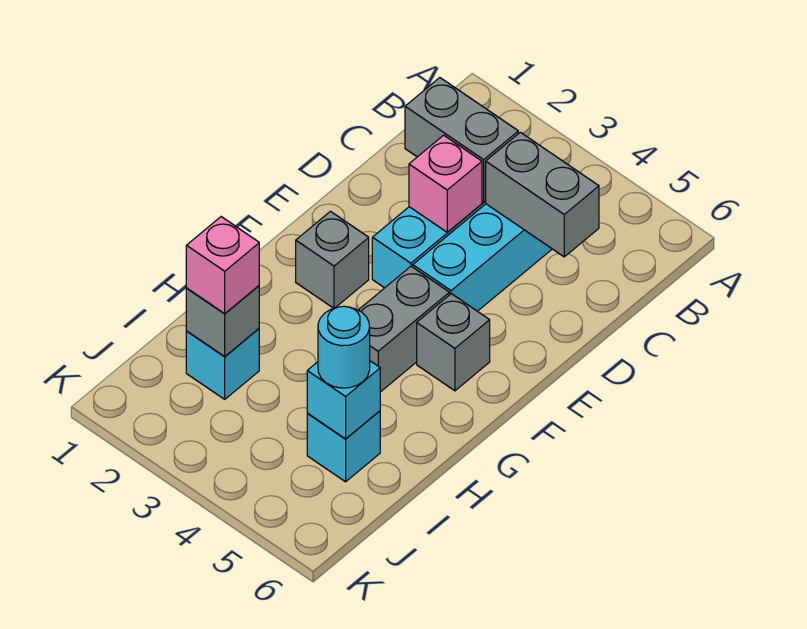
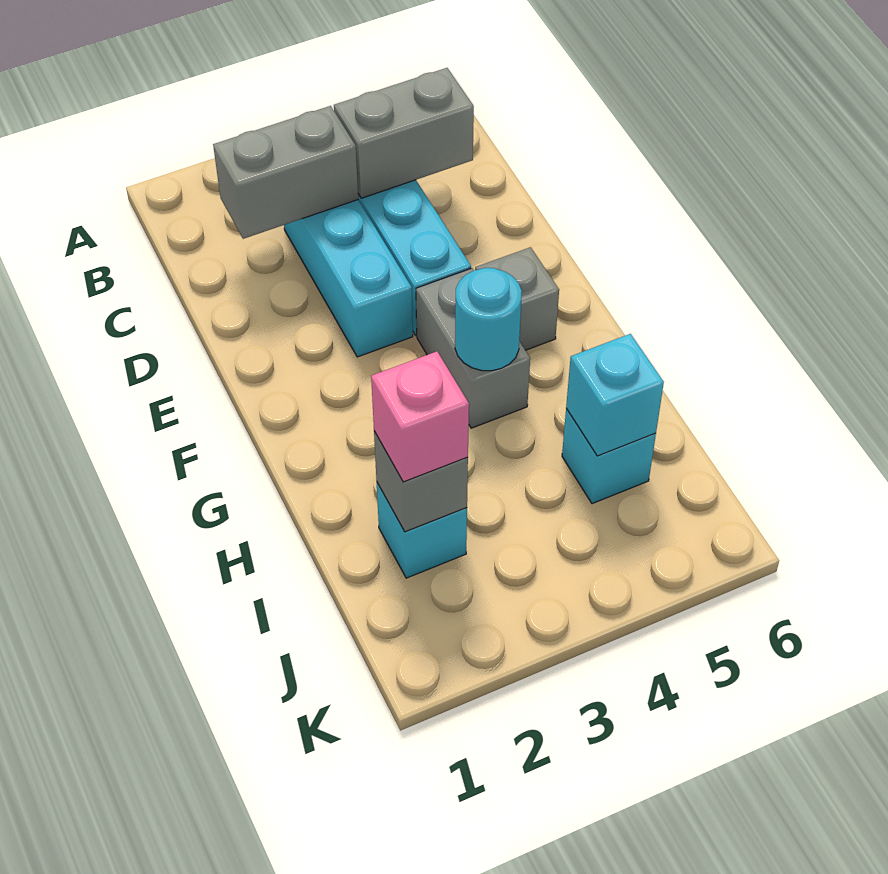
pink brick D3 level 2 -> none
grey brick F2 level 1 -> none
cyan round brick I5 level 3 -> cyan round brick G4 level 2

